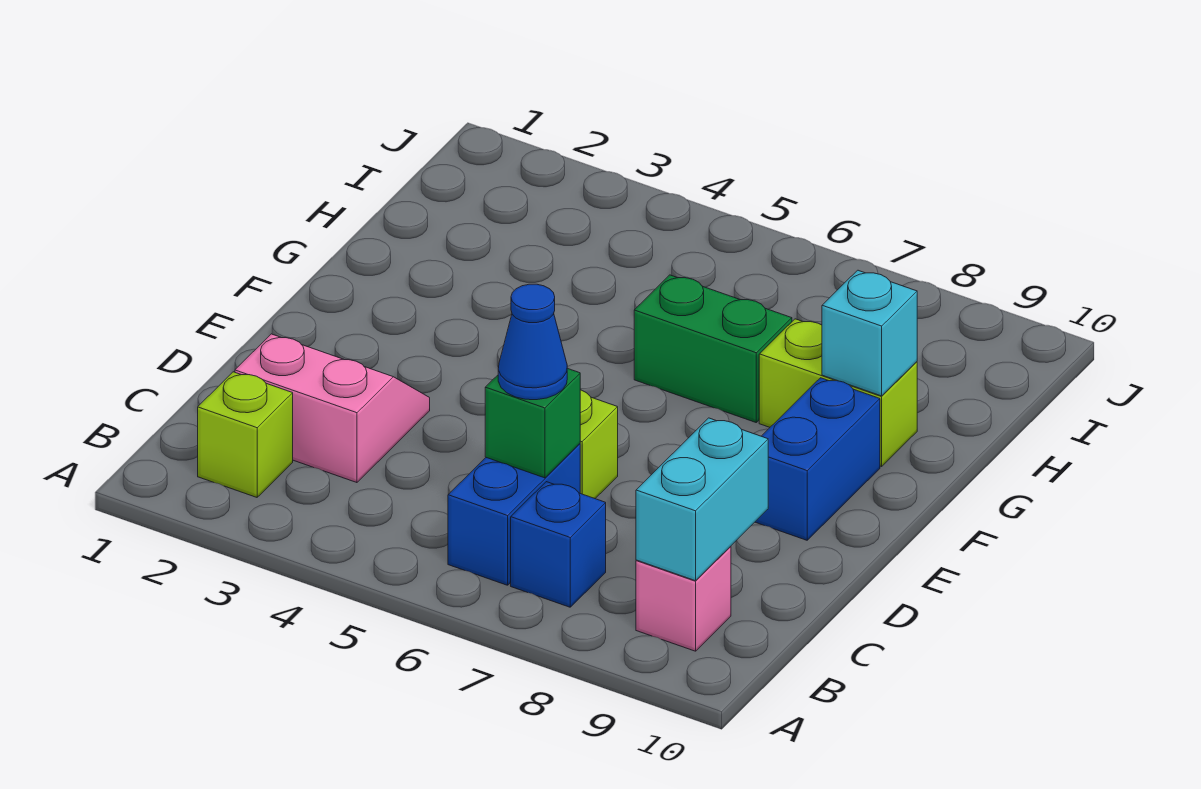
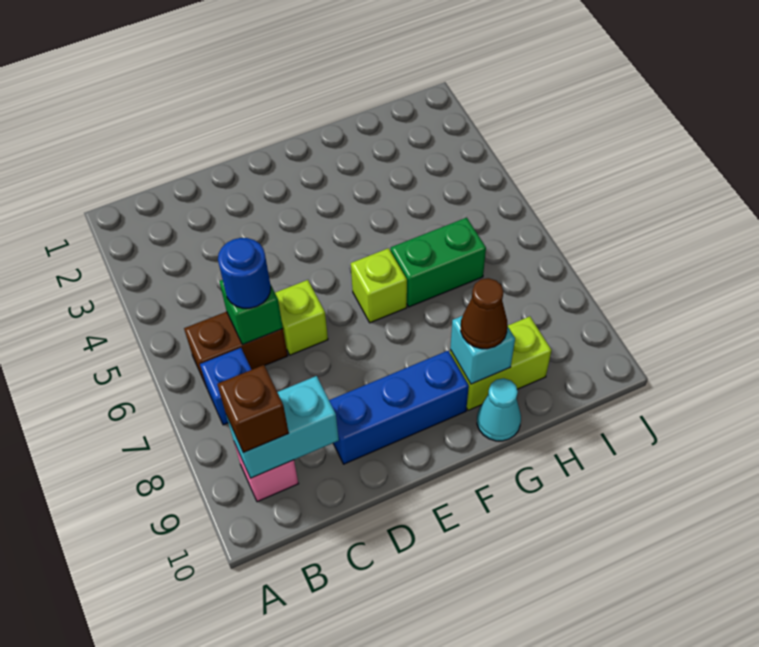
lime brick B2 level 1 -> lime brick F6 level 1
blue brick B6:C6 level 1 -> brown brick B6:C6 level 1
none -> brown brick B9 level 3
pink slope C2:D3 level 1 top C -> none
blue cone C6 level 3 -> blue round brick C6 level 3
blue brick E9:F9 level 1 -> blue brick D9:F9 level 1
green brick G6:G7 level 1 -> green brick G6:H6 level 1
lime brick G8:G9 level 1 -> lime brick G9:H9 level 1
none -> brown cone G9 level 3
none -> cyan cone G10 level 1

